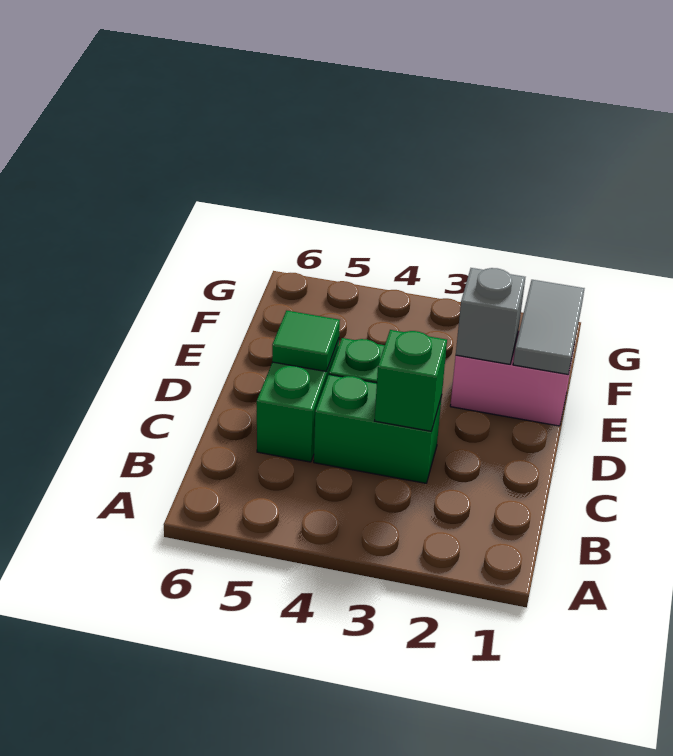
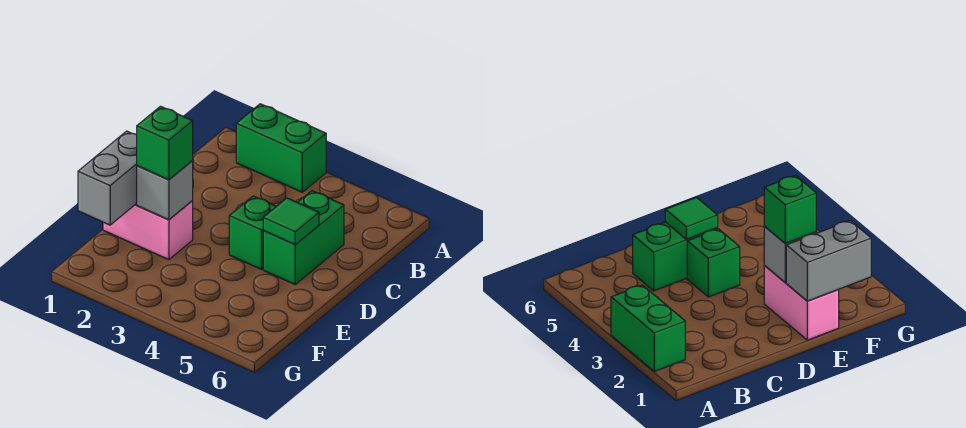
green brick C3:C4 level 1 -> green brick A2:A3 level 1
green brick C3 level 2 -> green brick E2 level 3
grey tile E1:F1 level 2 -> grey brick E1:F1 level 2

